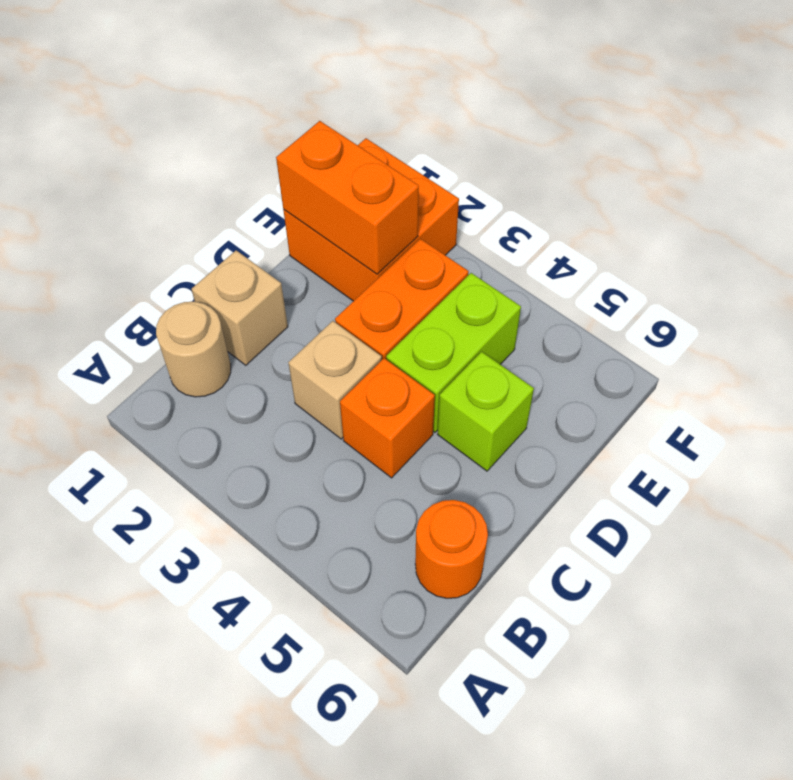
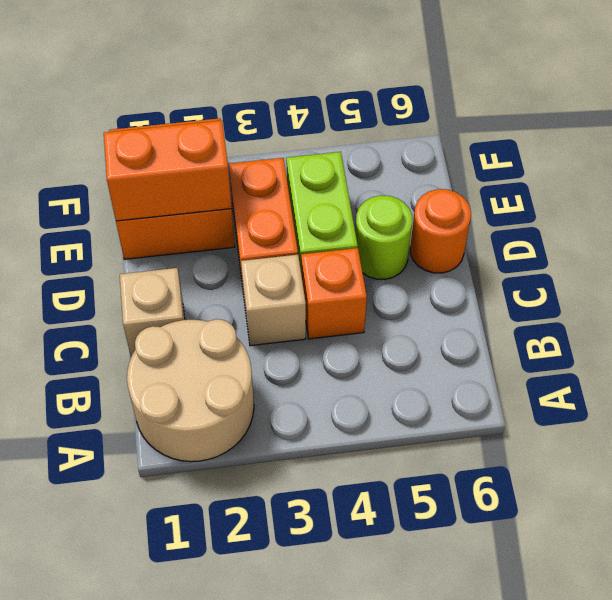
tan round brick B1 level 1 -> tan round brick A1:B2 level 1
orange round brick B6 level 1 -> orange round brick D6 level 1
lime brick D5 level 1 -> lime round brick D5 level 1

